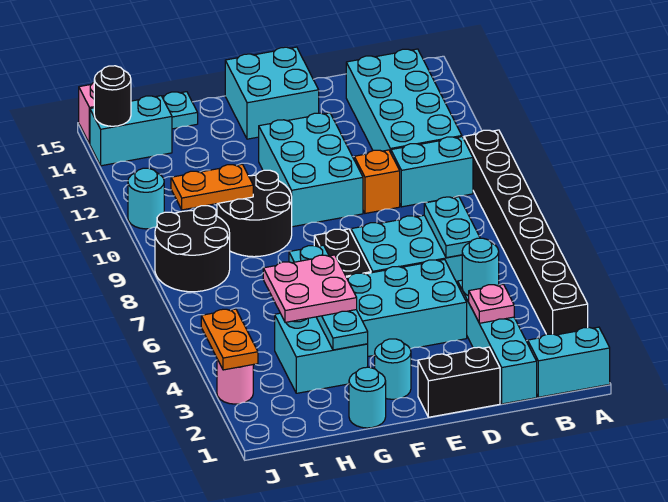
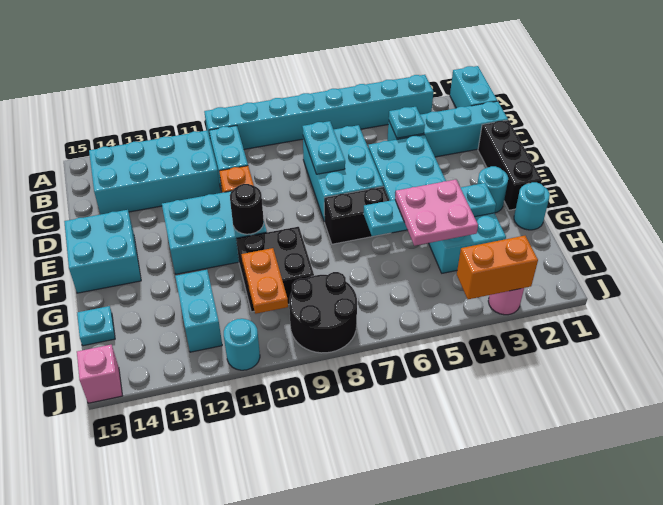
black brick A3:A10 level 1 -> cyan brick A3:A10 level 1
pink plate C3 level 2 -> none
cyan round brick C4 level 2 -> cyan plate C4 level 2
cyan plate C6:C7 level 2 -> cyan plate C7:D7 level 2
black brick D1:E1 level 1 -> black brick D1:F1 level 1
black round brick G9:H10 level 1 -> black brick G9:H10 level 1
cyan brick I14:J14 level 1 -> cyan brick H12:I12 level 1
orange plate J3:J4 level 2 -> orange brick J3:J4 level 2
black round brick J14 level 2 -> black round brick F10 level 2

